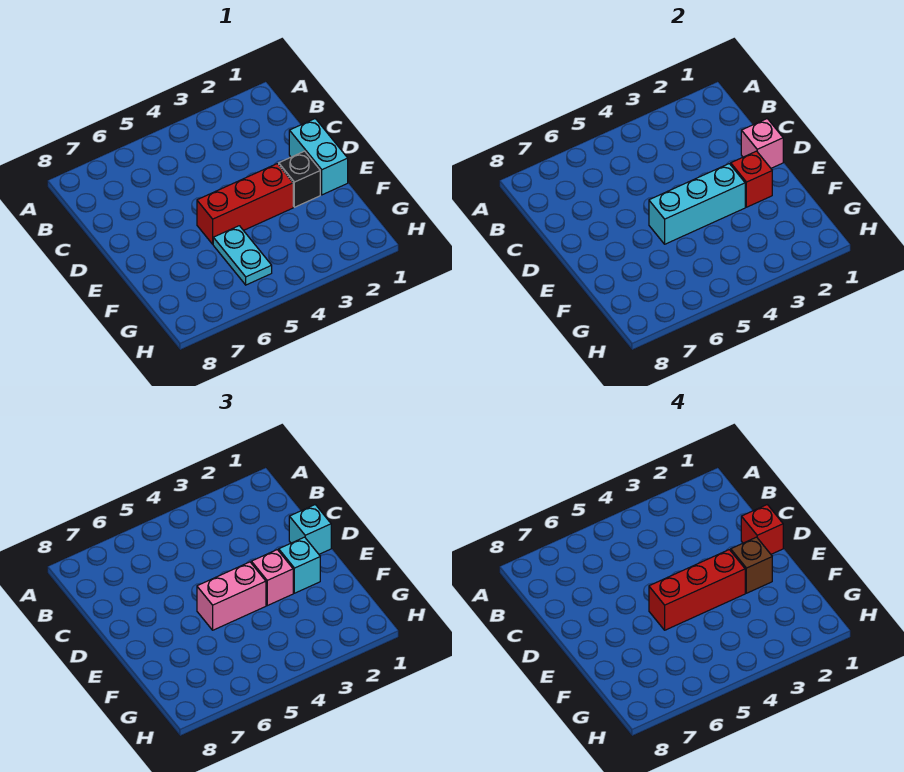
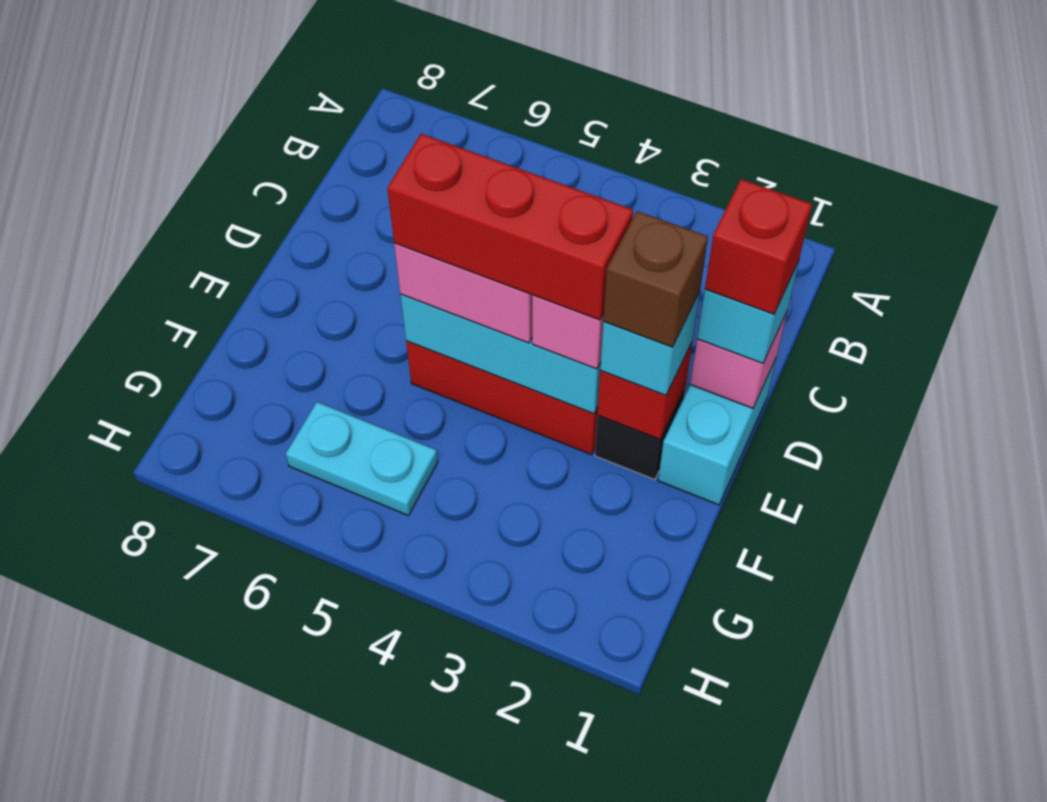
cyan plate F5:G5 level 1 -> cyan plate G5:G6 level 1

